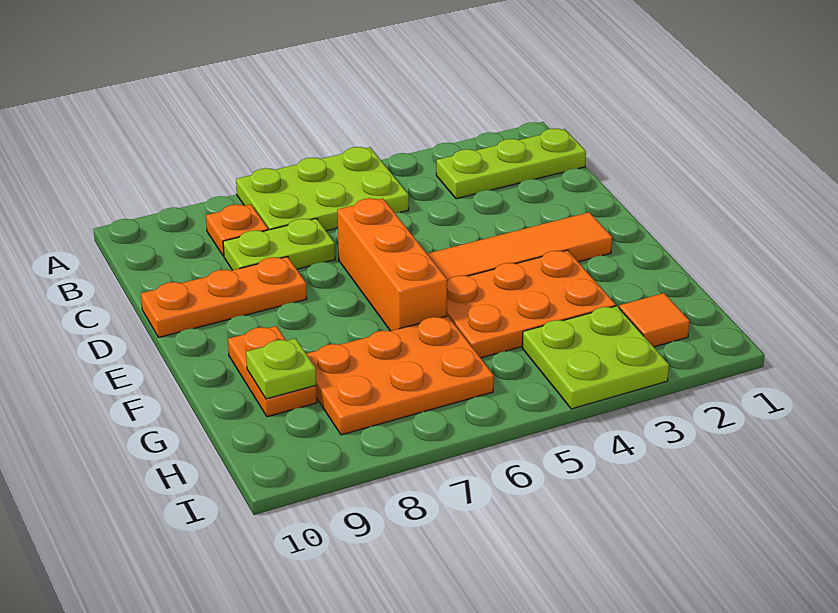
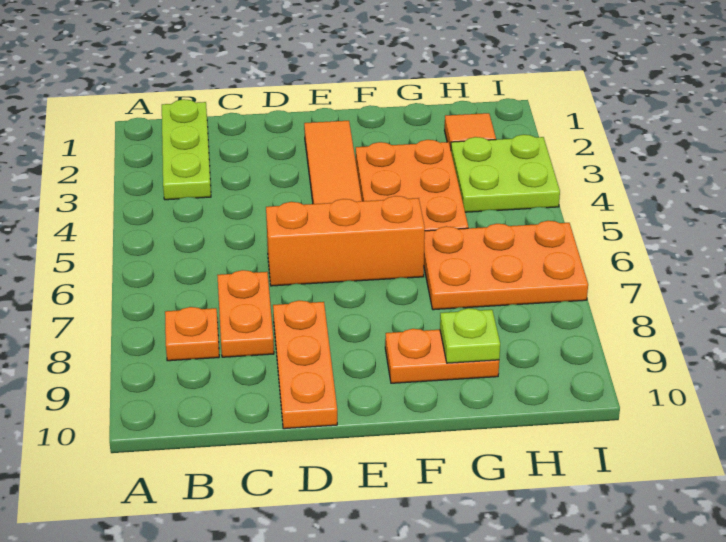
lime plate A5:B7 level 1 -> none
lime plate C7:C8 level 1 -> orange plate C7:C8 level 1
orange plate G6:H8 level 1 -> orange plate G6:I7 level 1

